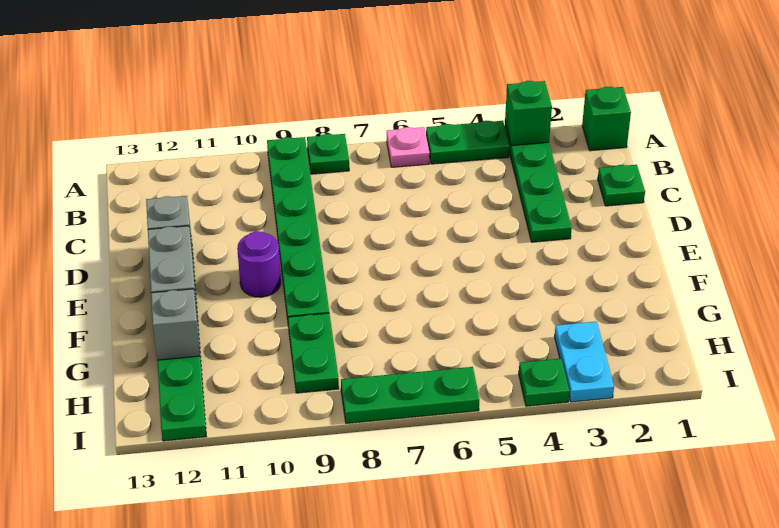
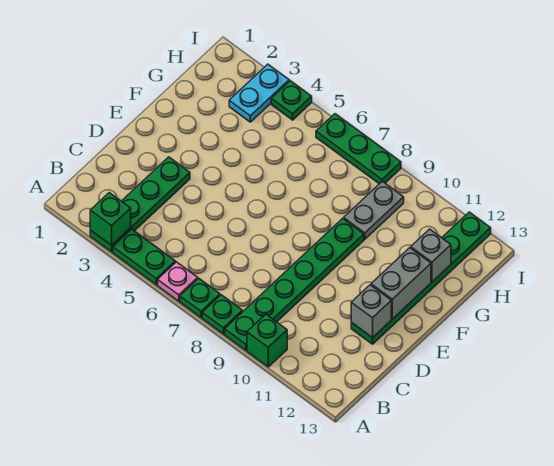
green brick A1 level 1 -> green brick A10 level 1
green plate C1 level 1 -> green plate A7 level 1
purple round brick E10 level 1 -> none
green plate G9:H9 level 1 -> grey plate G9:H9 level 1

